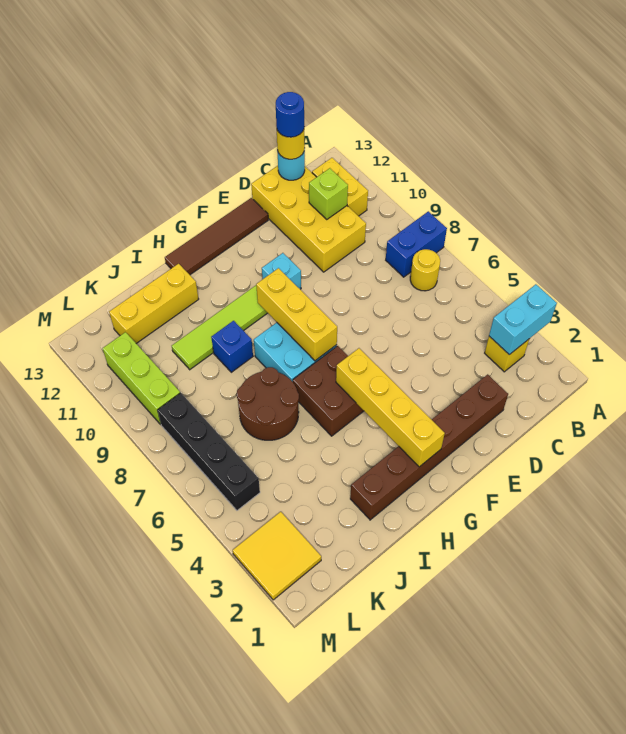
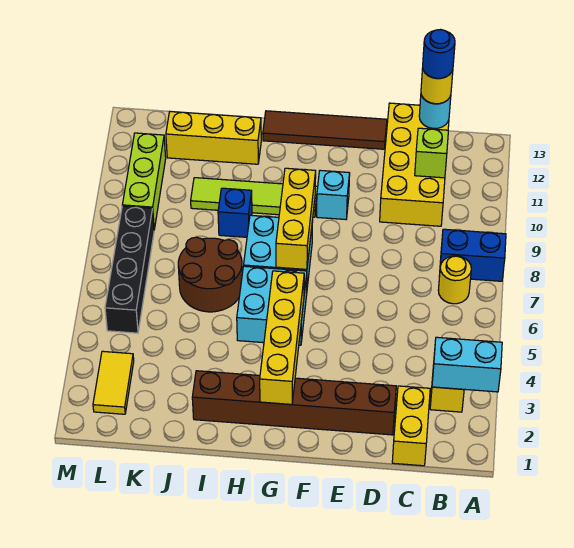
yellow brick B11:B12 level 1 -> yellow brick C1:C2 level 1
brown brick G5:H6 level 1 -> cyan brick G5:H6 level 1
yellow tile L2:M3 level 1 -> yellow tile L2:L3 level 1

